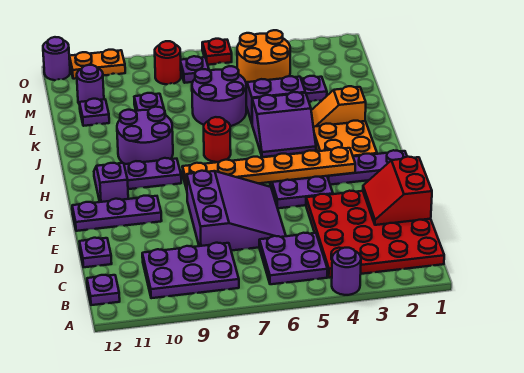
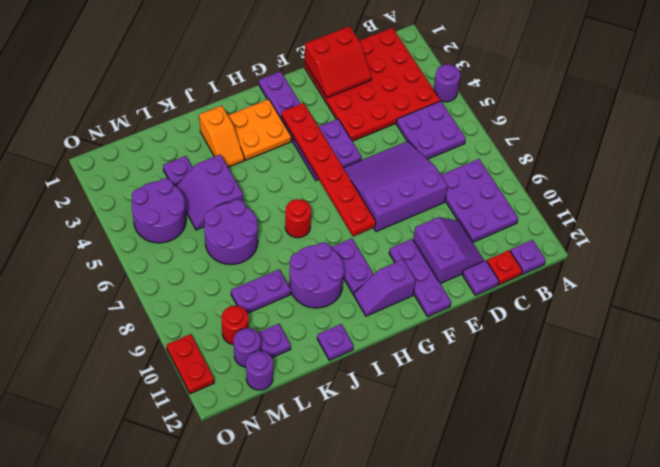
orange plate G3:G8 level 2 -> red plate G3:G8 level 2
purple slope I4:J5 level 1 top J -> purple slope D10:E11 level 1 top E
orange round brick M4:N5 level 1 -> purple round brick M4:N5 level 1
purple plate N7 level 1 -> purple plate J12 level 1
red round brick N8 level 1 -> red round brick M10 level 1
red plate O6 level 1 -> red plate C12 level 1
orange plate O10:O11 level 1 -> red plate O10:O11 level 1
purple round brick O12 level 1 -> purple round brick M12 level 1

